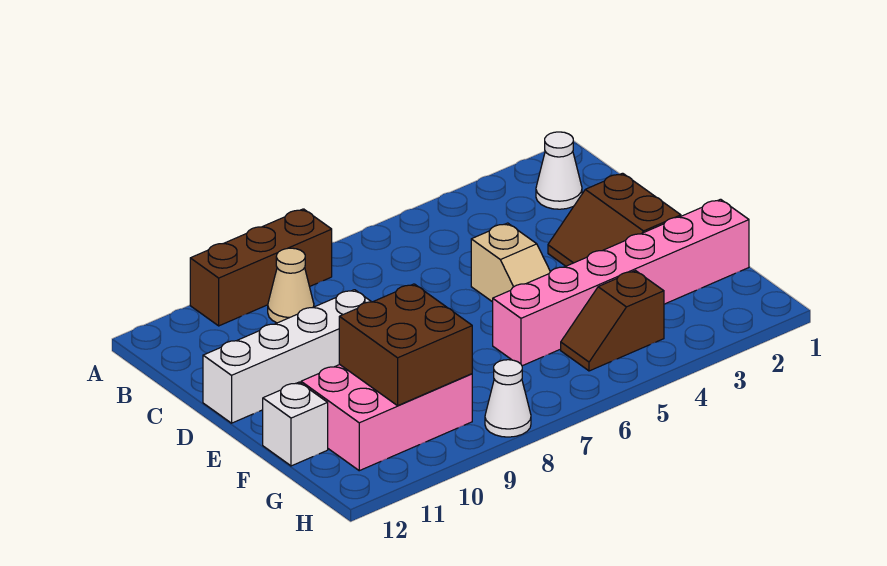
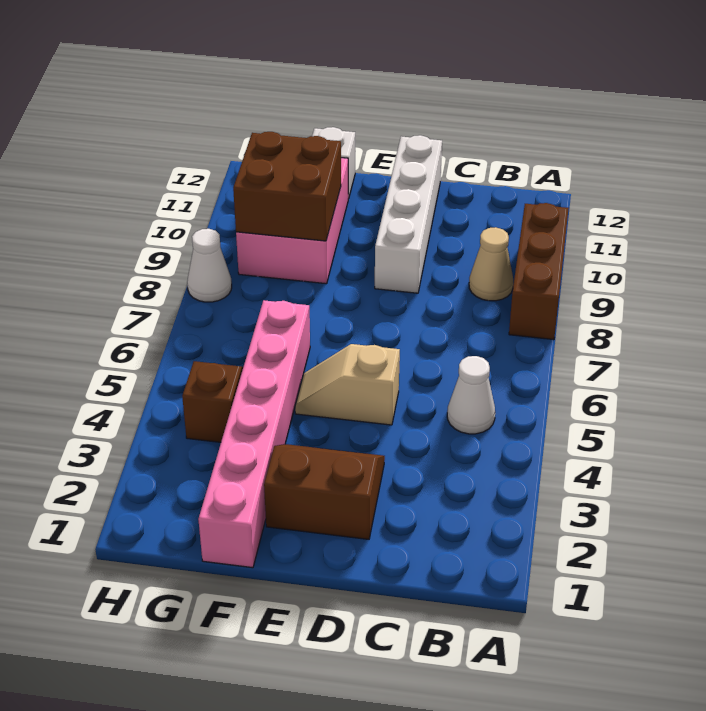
white cone B2 level 1 -> white cone B5 level 1

